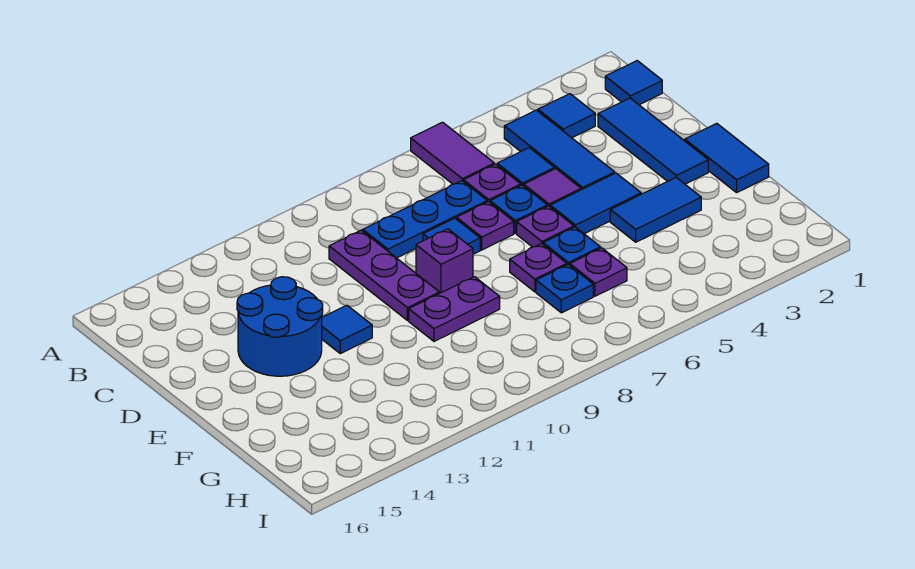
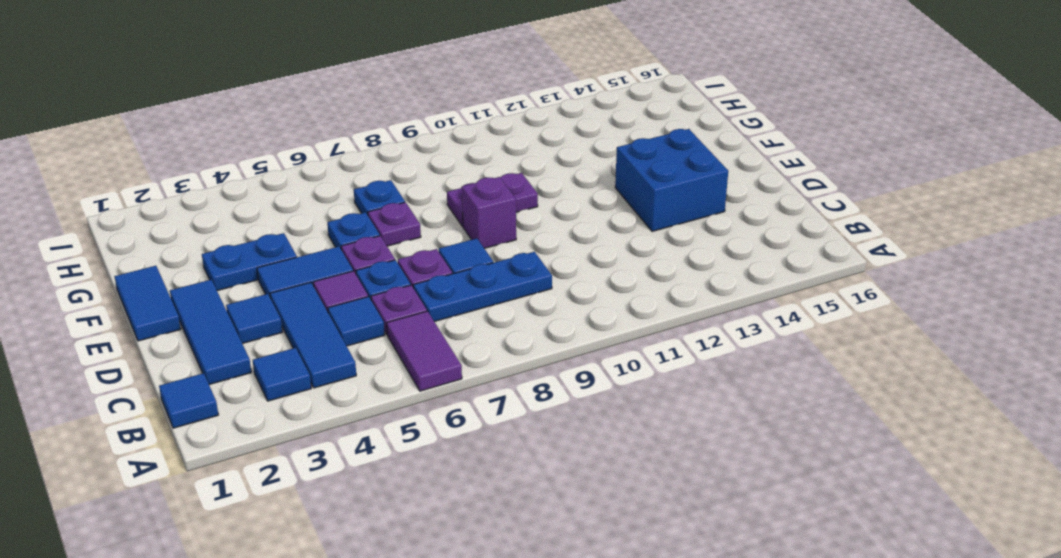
purple plate C10:E10 level 1 -> none
blue round brick D13:E14 level 1 -> blue brick D13:E14 level 1
blue tile E12 level 1 -> blue tile D3 level 1
blue tile F3:F4 level 1 -> blue plate F3:F4 level 1
purple plate G6 level 1 -> none

